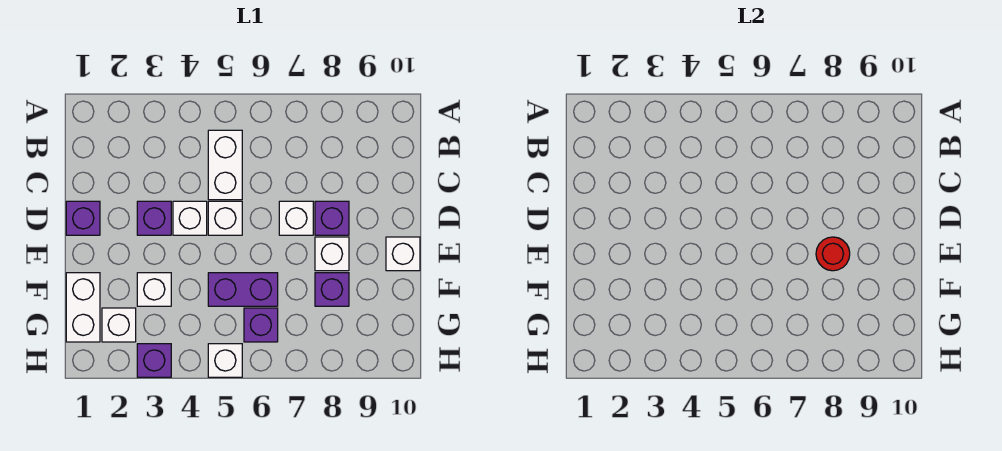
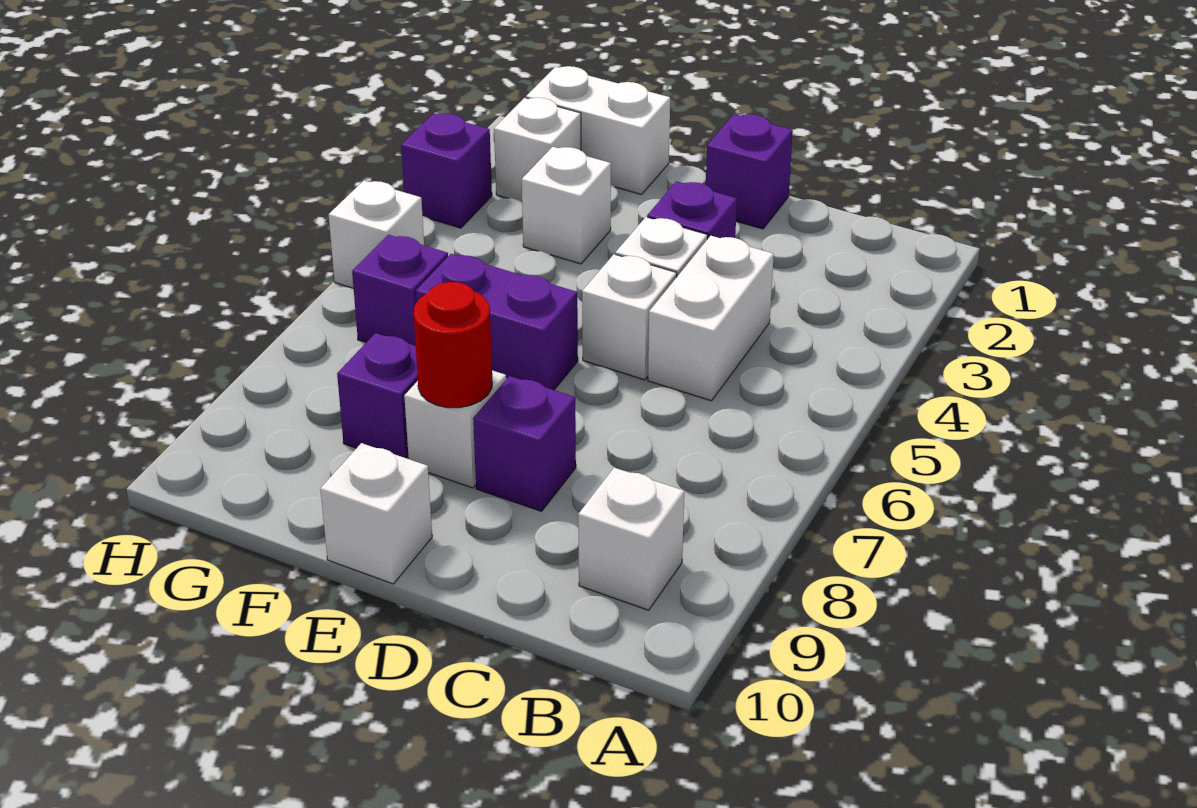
white brick B5:C5 level 1 -> white brick C4:C5 level 1
white brick D7 level 1 -> white brick B9 level 1
purple brick F5:F6 level 1 -> purple brick E6:F6 level 1

